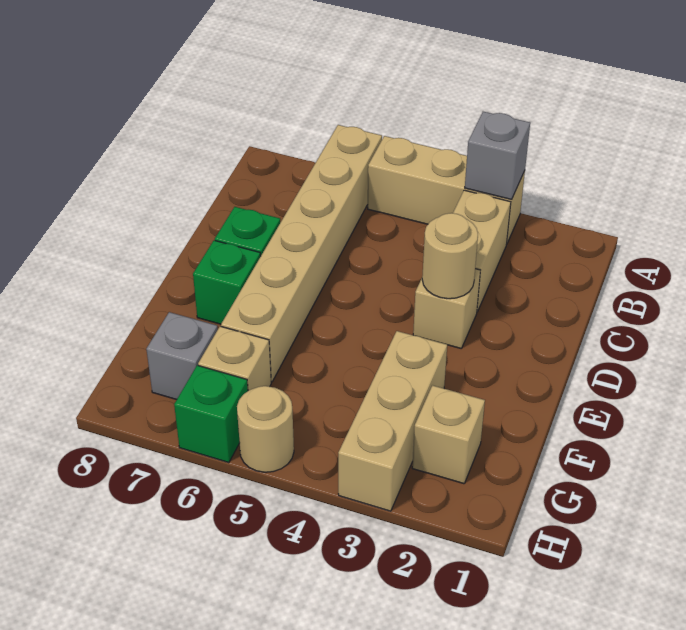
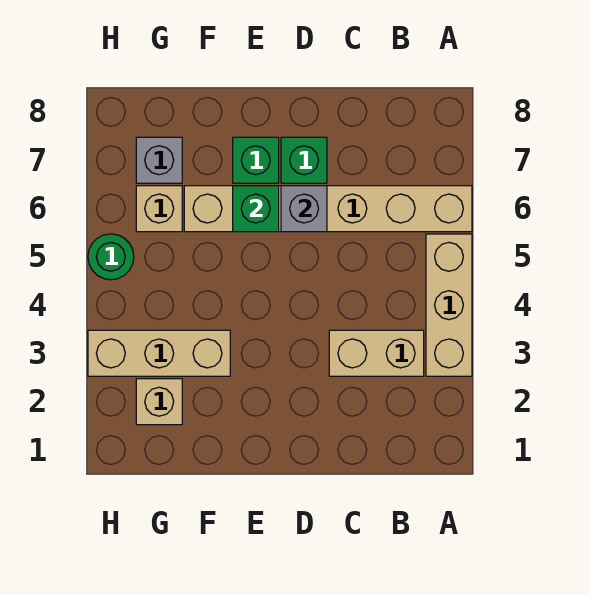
grey brick A3 level 2 -> grey brick D6 level 2
tan brick D3 level 1 -> none
tan round brick D3 level 2 -> none
tan round brick H5 level 1 -> green round brick H5 level 1
green brick H6 level 1 -> green brick E6 level 2

